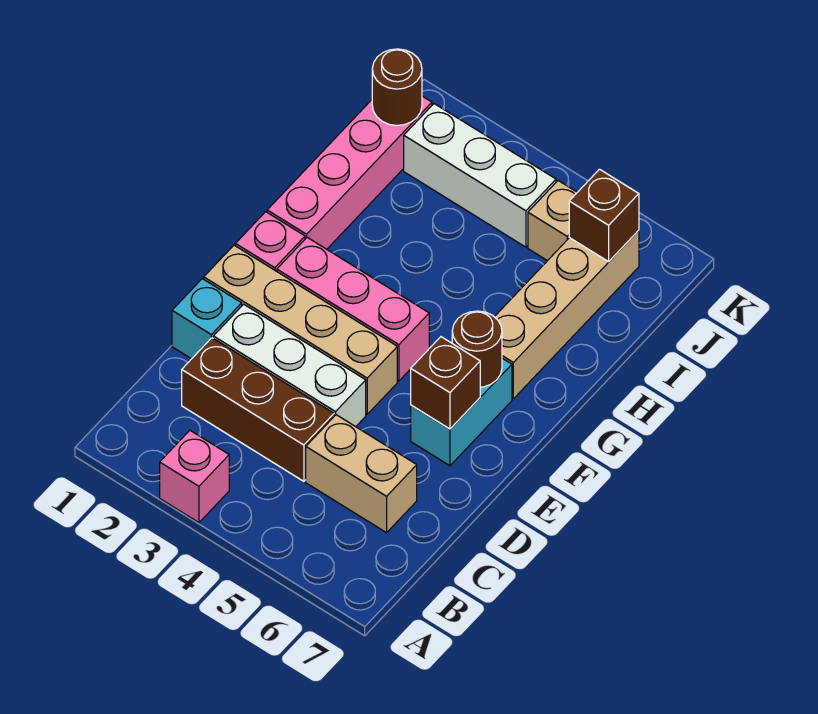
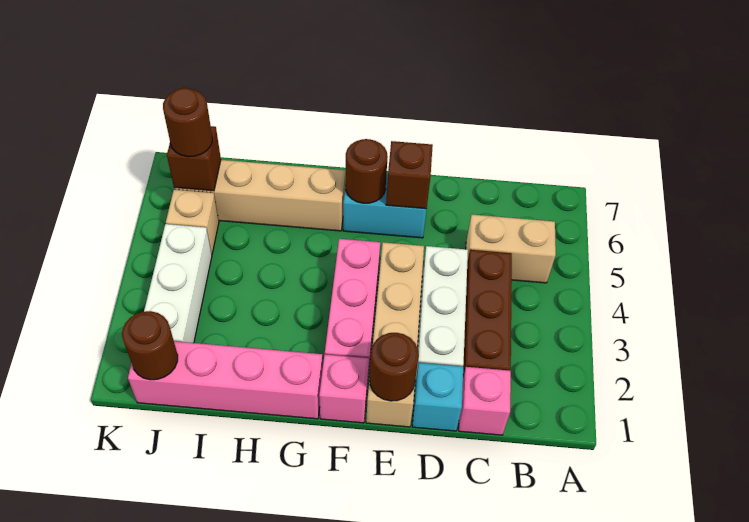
pink brick A3 level 1 -> pink brick C1 level 1
tan brick C5:C6 level 1 -> tan brick B5:C5 level 1
none -> brown round brick E1 level 2
none -> brown round brick J6 level 3

